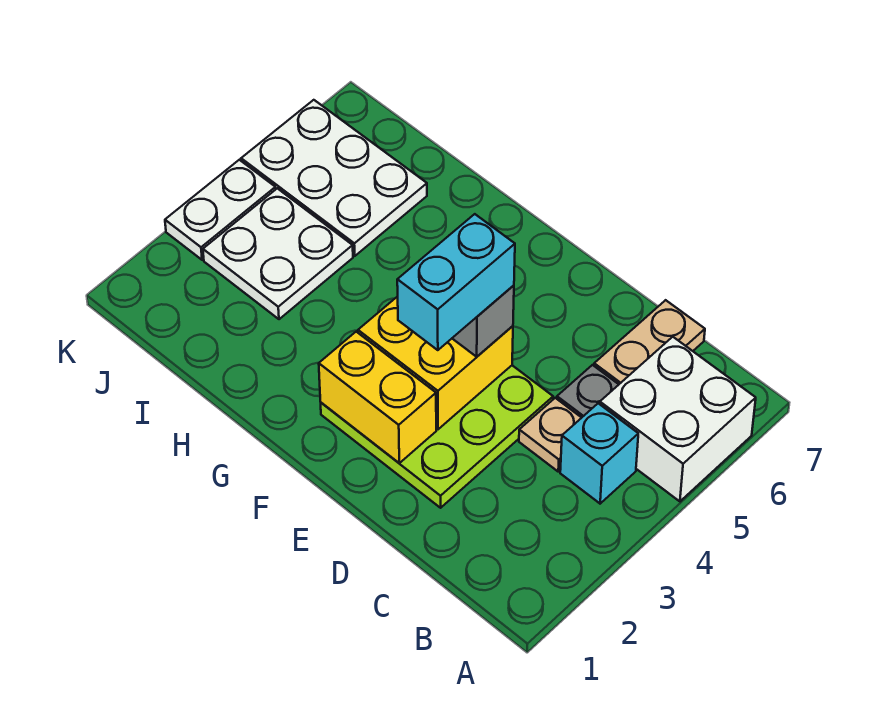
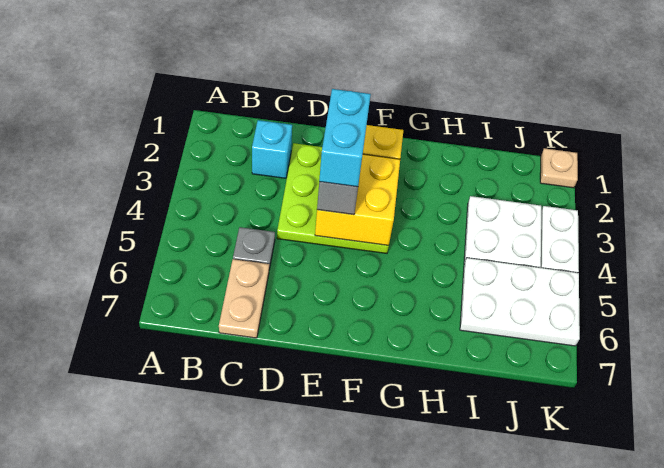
white brick A5:B6 level 1 -> none
cyan brick B4 level 1 -> cyan brick C2 level 1
tan plate C4 level 1 -> tan plate K1 level 1

